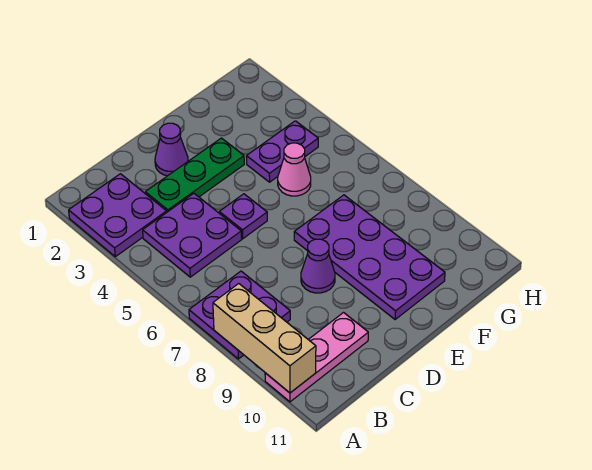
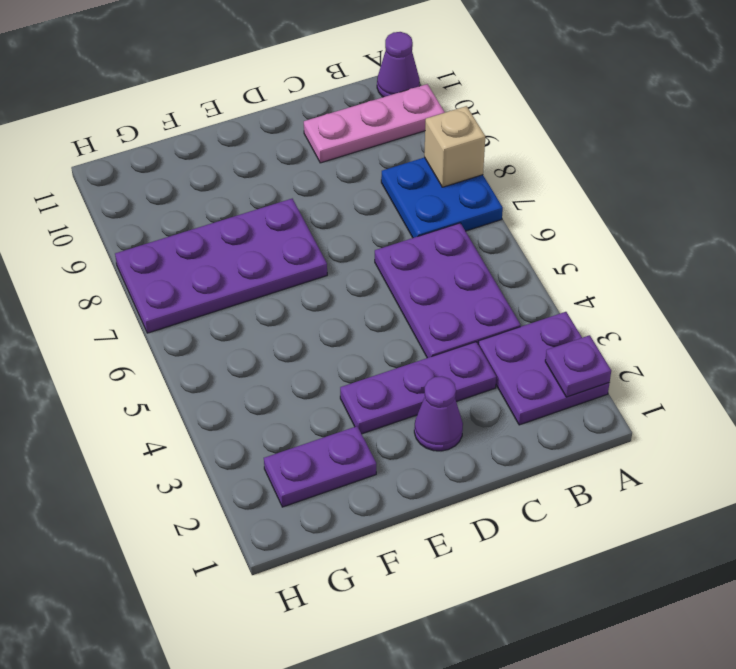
purple plate A7:B8 level 1 -> blue plate A7:B8 level 1
tan brick A8:A10 level 2 -> tan brick A8 level 2
purple plate B4:C5 level 1 -> purple plate B4:C6 level 1
green plate C3:E3 level 1 -> purple plate C3:E3 level 1
purple plate D5 level 1 -> purple plate A2 level 2
purple cone D8 level 1 -> purple cone A11 level 1
purple plate E7:F10 level 1 -> purple plate E7:H8 level 1
purple plate F4:G4 level 1 -> purple plate F2:G2 level 1
pink cone F5 level 1 -> none

